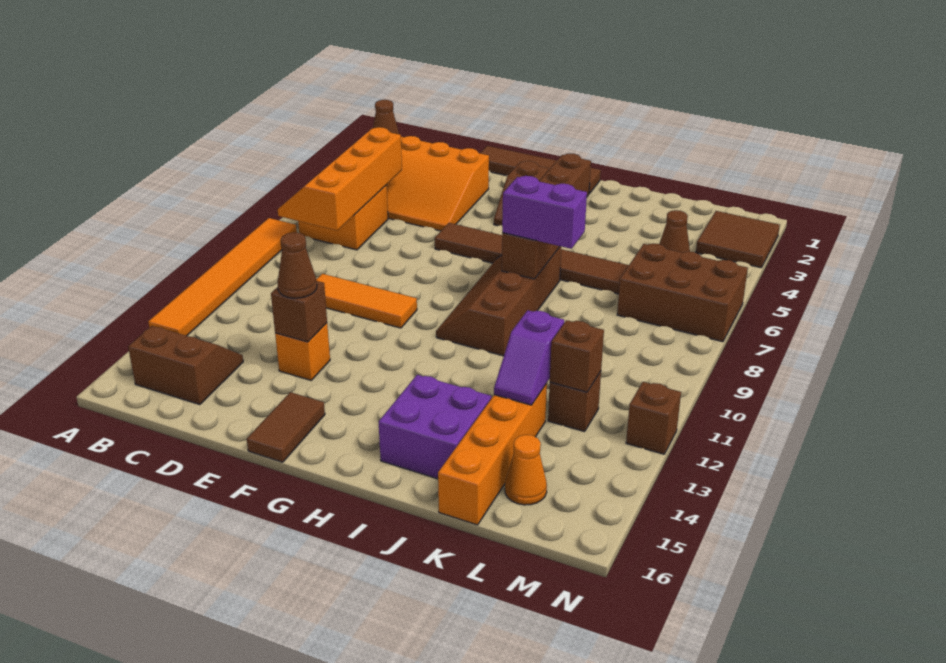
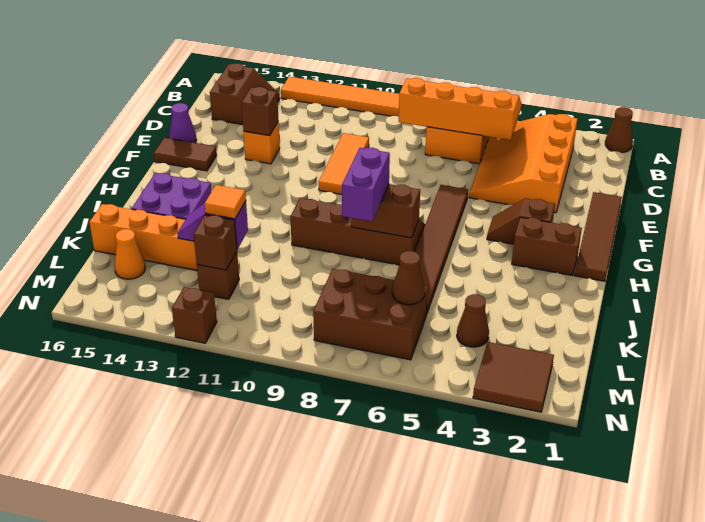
brown cone E13 level 3 -> brown cone L6 level 2
none -> purple cone E16 level 1
none -> orange tile K12 level 3
brown brick L6:N7 level 1 -> brown brick L6:M8 level 1

